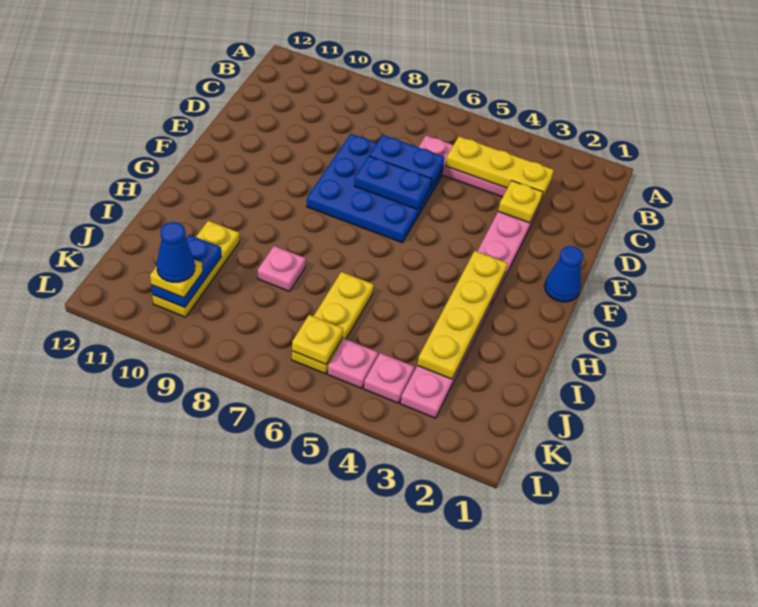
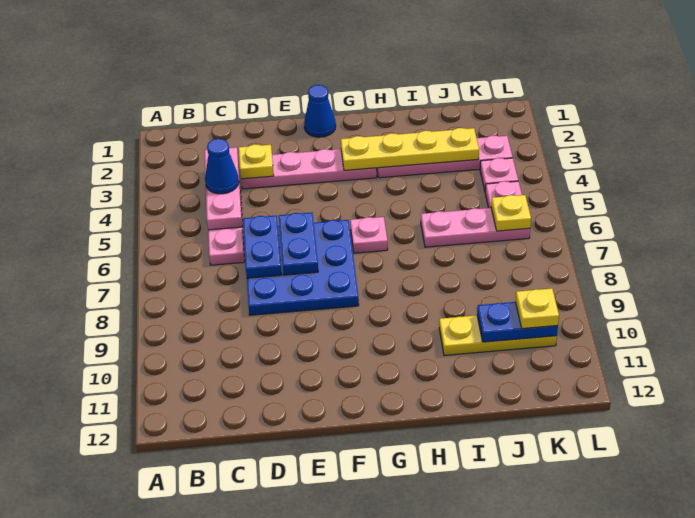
yellow plate C3:C5 level 2 -> pink plate C3:C5 level 2
yellow plate I6:K6 level 1 -> pink plate I6:K6 level 1
pink plate I8 level 1 -> pink plate G6 level 1
blue cone K10 level 4 -> blue cone C4 level 3

